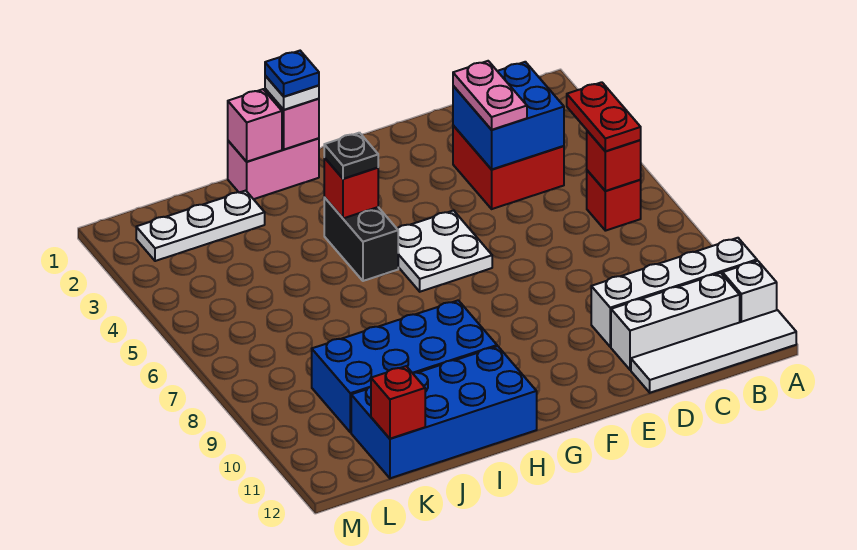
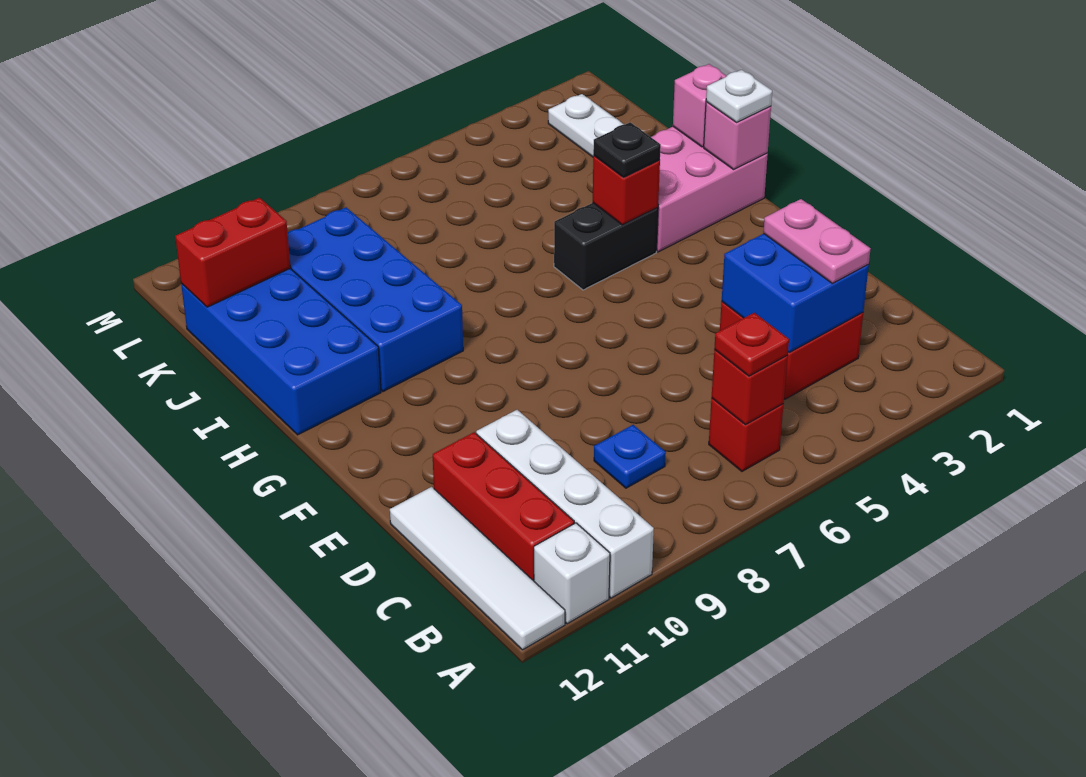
red plate B5:B6 level 3 -> red plate B6 level 3
white brick B11:D11 level 1 -> red brick B11:D11 level 1
pink plate D3:D4 level 3 -> pink plate C3:D3 level 3
white plate F5:G6 level 1 -> none
pink brick H1:I1 level 1 -> pink brick H1:I3 level 1
blue plate H1 level 4 -> blue plate C8 level 1
red brick K12 level 2 -> red brick K11:K12 level 2

